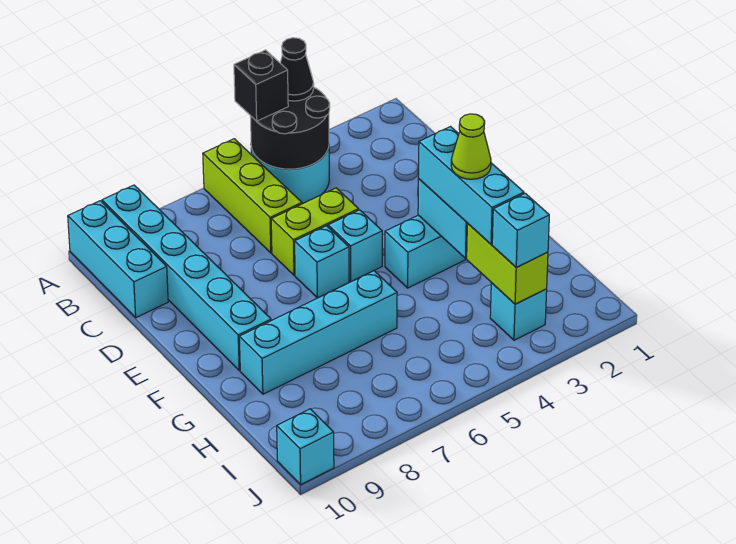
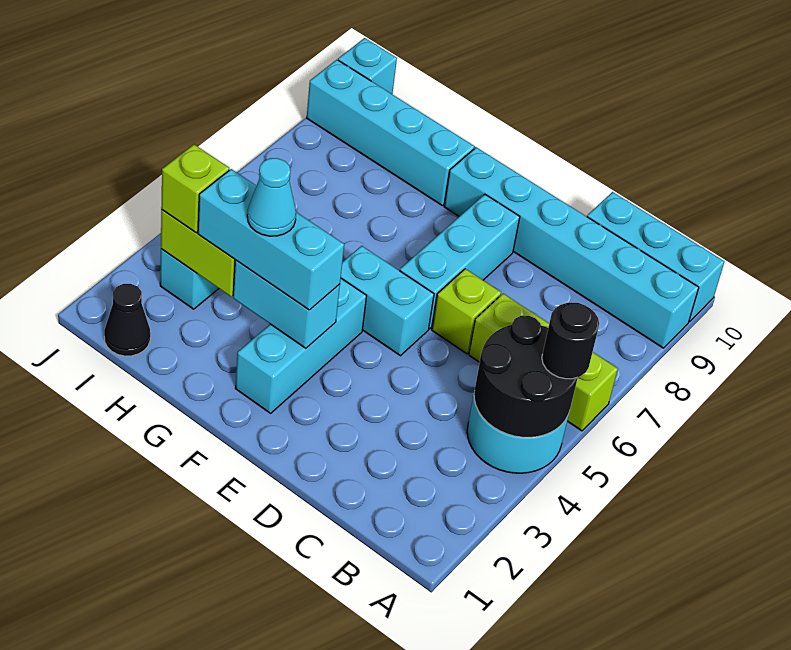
black cone A4 level 3 -> black cone I1 level 1
black brick A5 level 3 -> black round brick A5 level 3
lime brick D5:D6 level 1 -> lime brick D6 level 1
cyan brick E5 level 1 -> cyan brick E5:F5 level 1
cyan brick E6 level 1 -> cyan brick E6:E8 level 1
lime cone G3 level 4 -> cyan cone G3 level 4
cyan brick G6:G9 level 1 -> cyan brick G9:J9 level 1
cyan brick I3 level 3 -> lime brick I3 level 3

